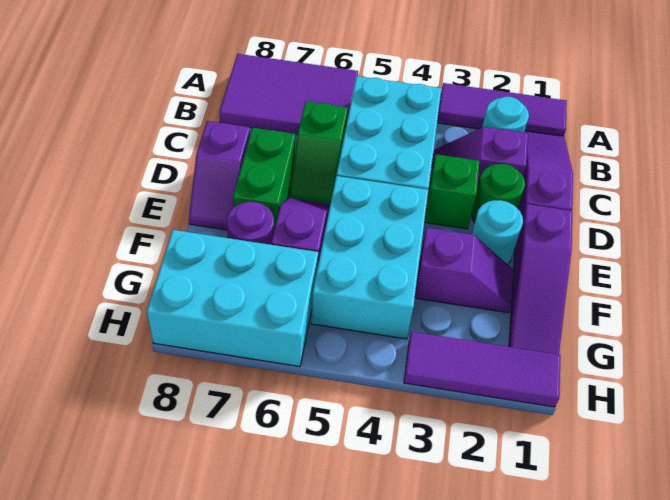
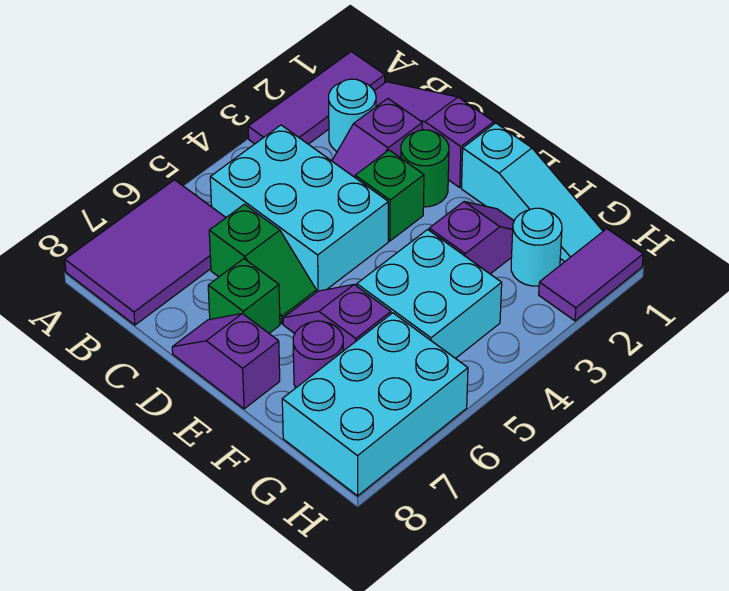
green brick D7:E7 level 1 -> green brick D7 level 1
purple slope D8:E8 level 1 top D -> purple slope D8:E8 level 1 top E
purple slope E1:G1 level 1 top E -> cyan slope E1:G1 level 1 top E
cyan round brick E2 level 1 -> cyan round brick G2 level 1
cyan brick E4:G5 level 1 -> cyan brick F4:G5 level 1
purple tile H1:H3 level 1 -> purple tile H1:H2 level 1

